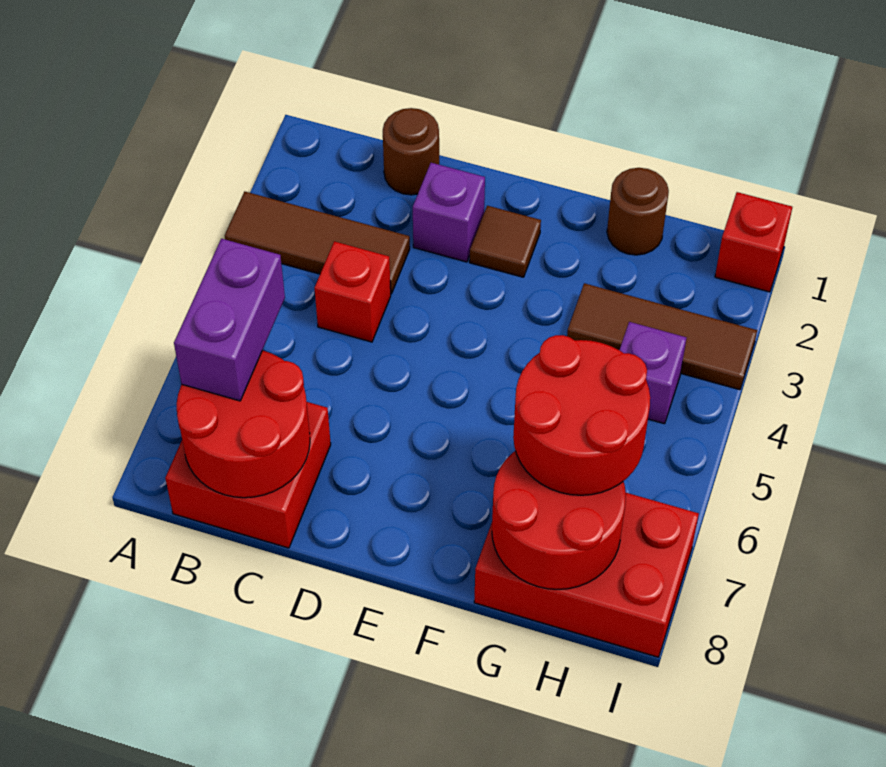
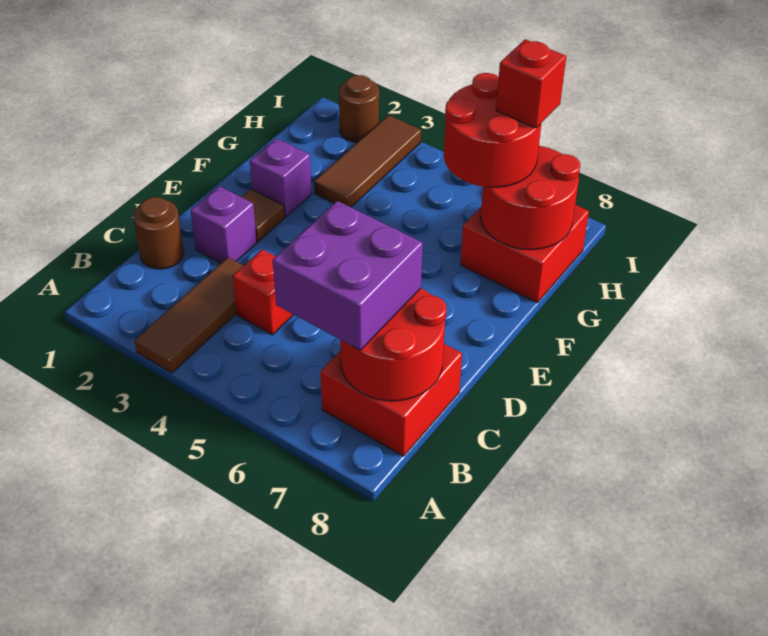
purple brick B6:B7 level 3 -> purple brick B6:C7 level 3
brown round brick G1 level 1 -> brown round brick I2 level 1
red brick G7:I8 level 1 -> red brick G7:H8 level 1
purple brick H4 level 1 -> purple brick F2 level 1
red brick I1 level 1 -> red brick H7 level 4

